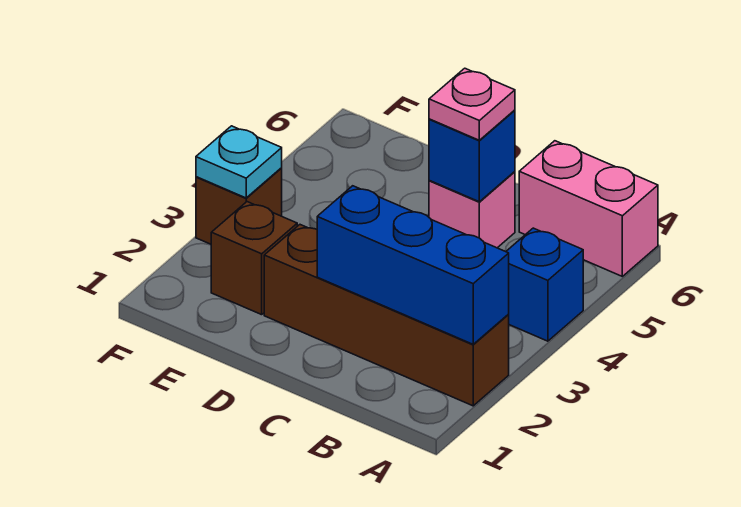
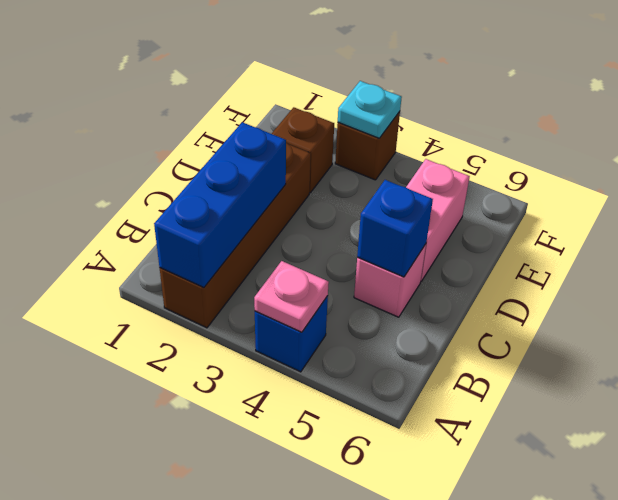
pink brick A6:B6 level 1 -> pink brick D5:E5 level 1
pink plate C5 level 3 -> pink plate A4 level 2

